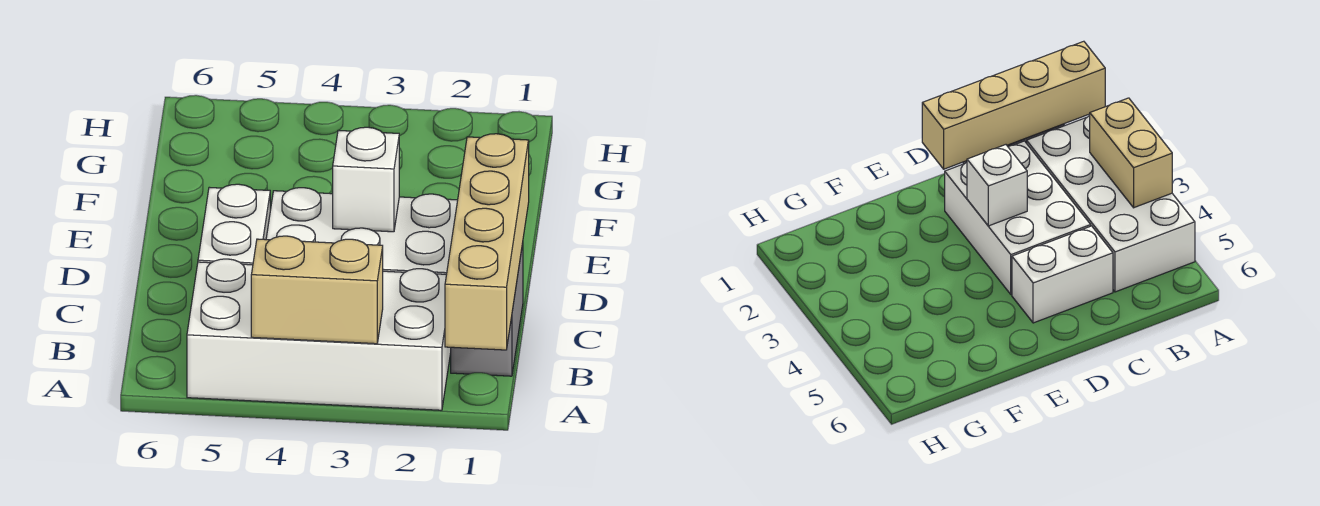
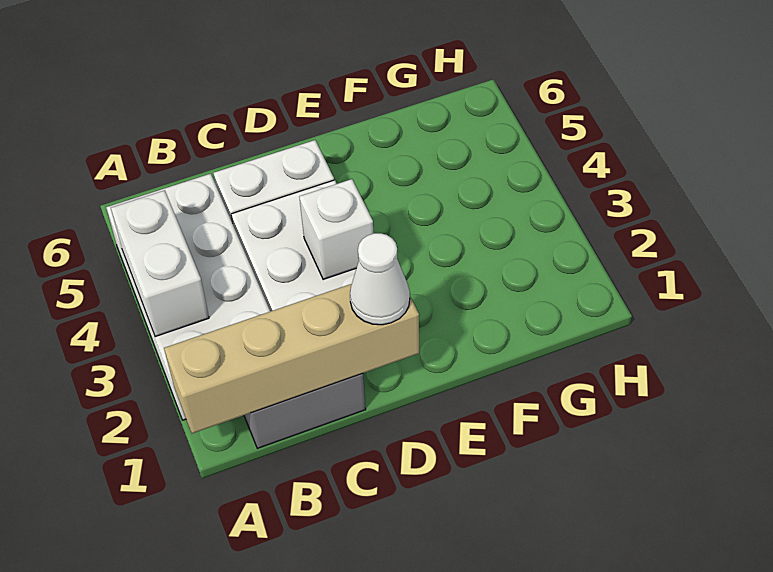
tan brick A3:A4 level 2 -> white brick A3:A4 level 2
none -> white cone D1 level 3

